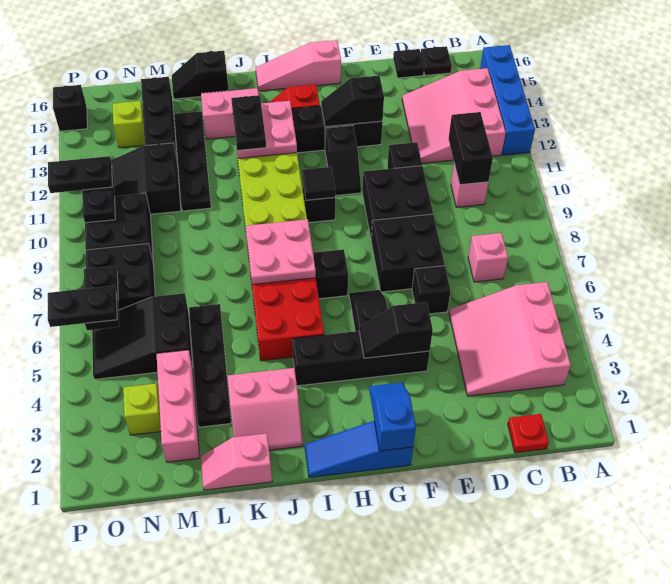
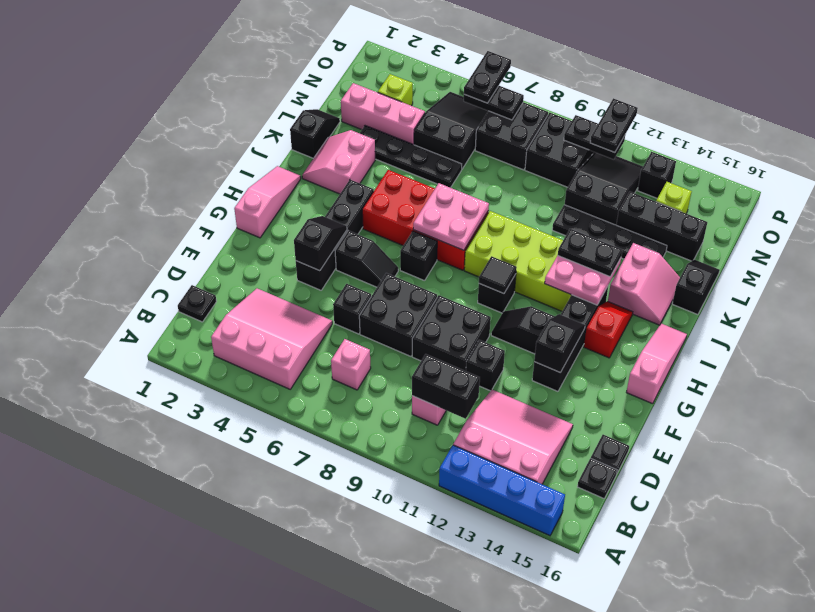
red plate C1 level 1 -> black plate C1 level 1
blue slope G1:I1 level 1 top G -> pink slope G1:I1 level 1 top G
blue slope G1:G2 level 2 top 1 -> none
pink slope K1:L1 level 1 top K -> black slope K1:L1 level 1 top K
black brick P15 level 1 -> black brick O13 level 1

